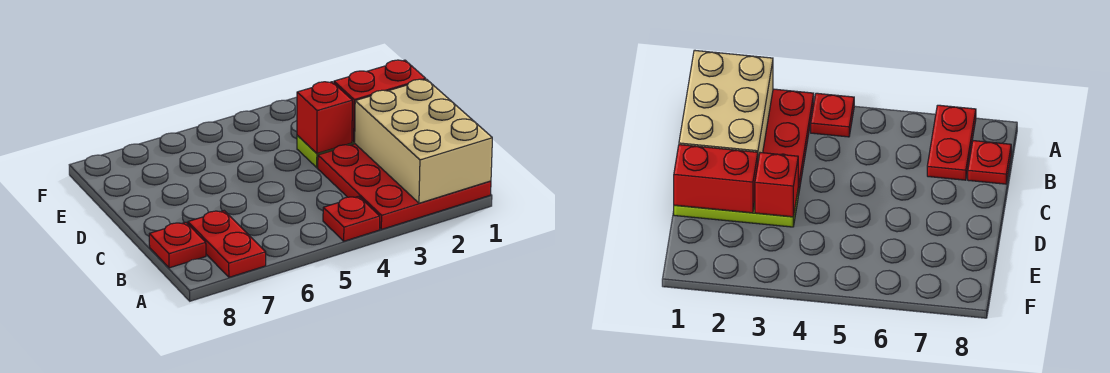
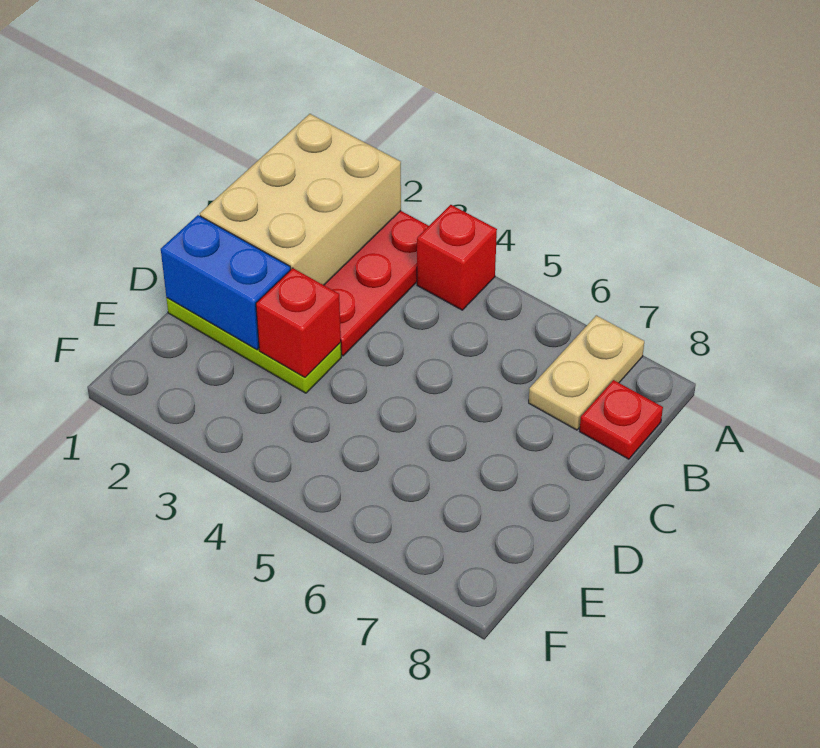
red plate A4 level 1 -> red brick A4 level 1
red plate A7:B7 level 1 -> tan plate A7:B7 level 1
red brick D1:D2 level 2 -> blue brick D1:D2 level 2

